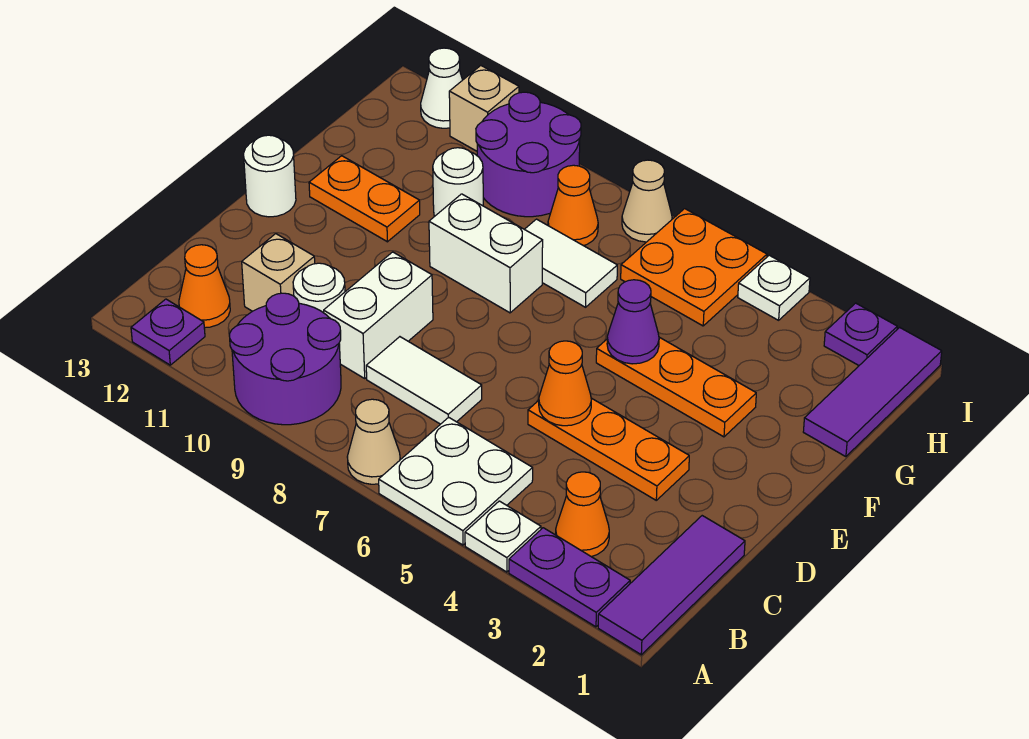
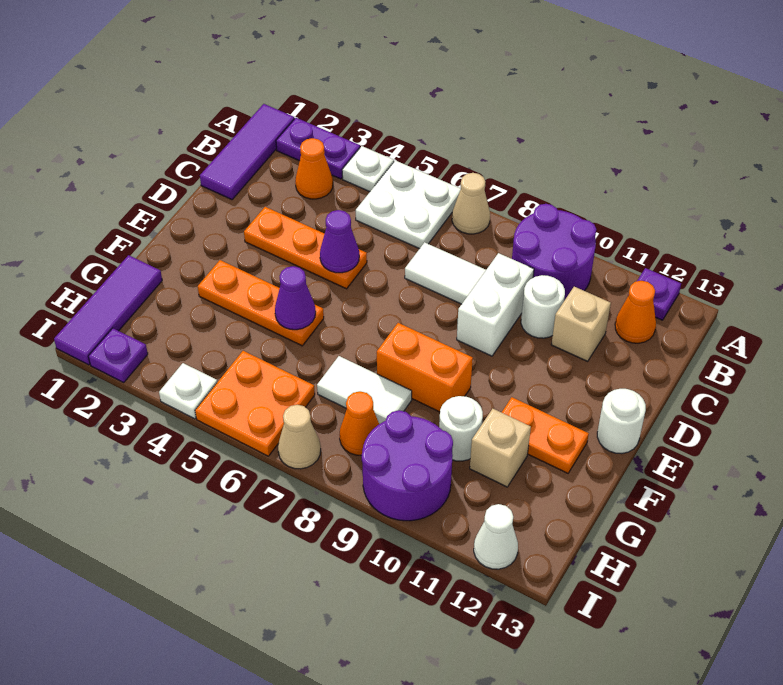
orange cone D5 level 2 -> purple cone D5 level 2
white brick F8:F9 level 1 -> orange brick F8:F9 level 1
tan brick I11 level 1 -> tan brick G11 level 1

